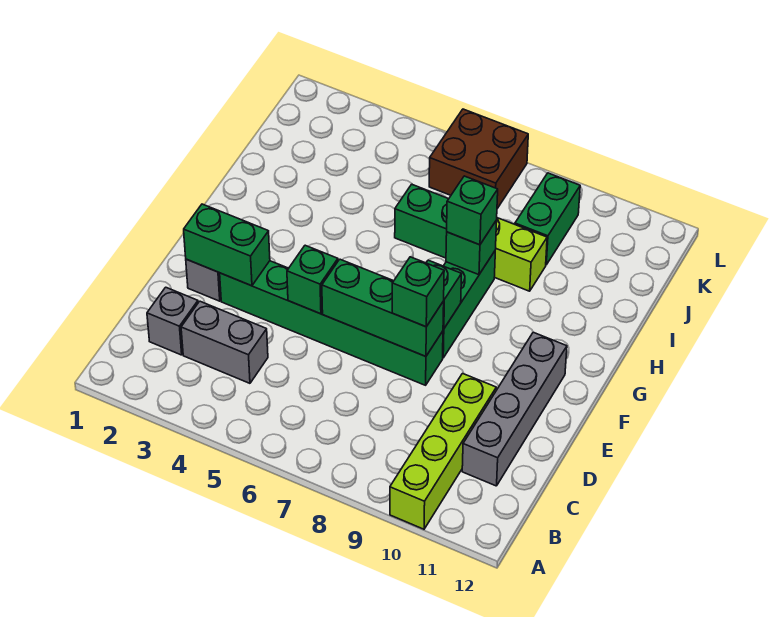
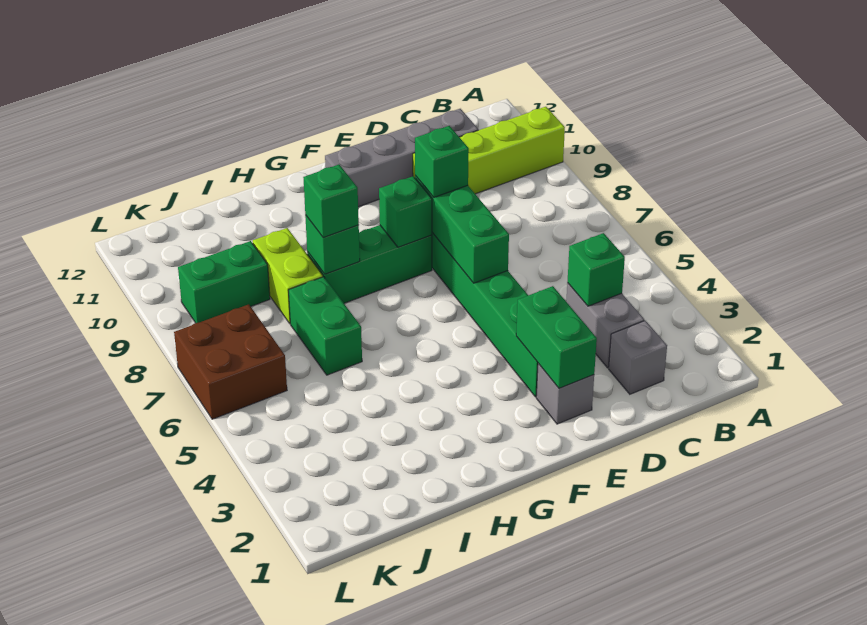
green brick E5 level 2 -> green brick C4 level 2

